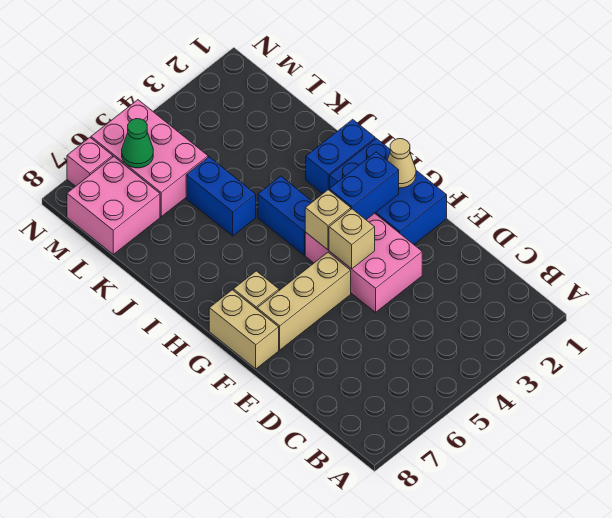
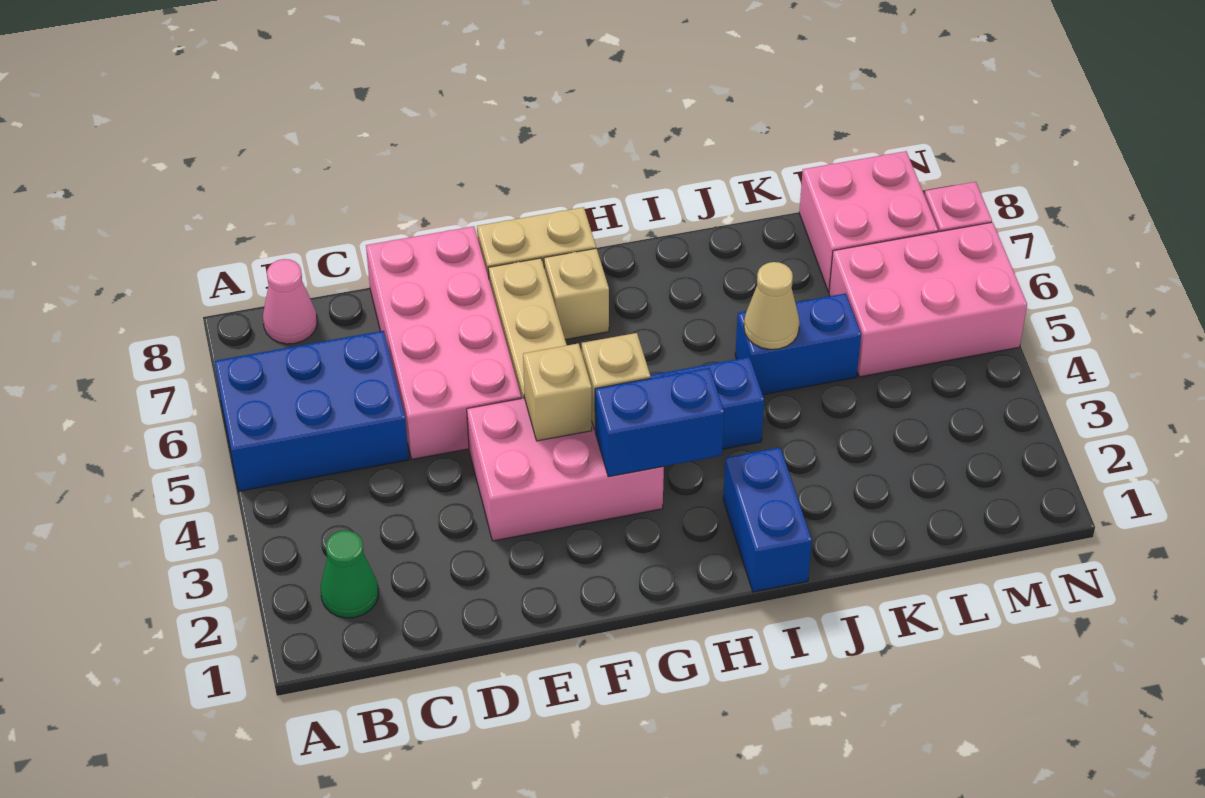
none -> pink cone B8 level 1
none -> pink brick D5:E8 level 1
blue brick F1:H2 level 1 -> blue brick A5:C6 level 1
tan cone G1 level 2 -> tan cone J5 level 2
blue brick G2:G3 level 2 -> blue brick G3:H3 level 2
green cone M6 level 2 -> green cone B2 level 1

